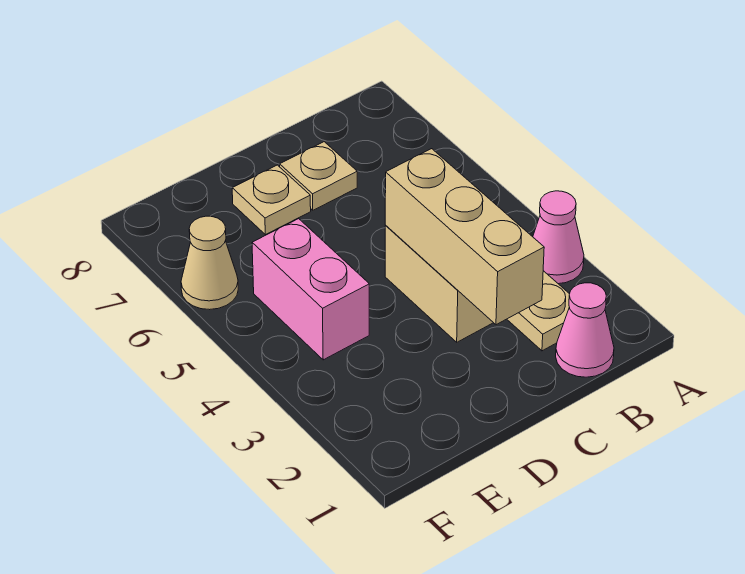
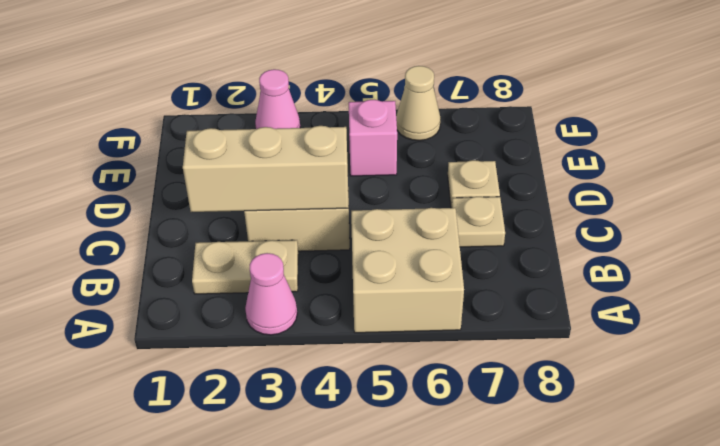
none -> tan brick A5:B6 level 1
pink cone B1 level 1 -> pink cone F3 level 1
pink brick E4:E5 level 1 -> pink brick E5 level 1

